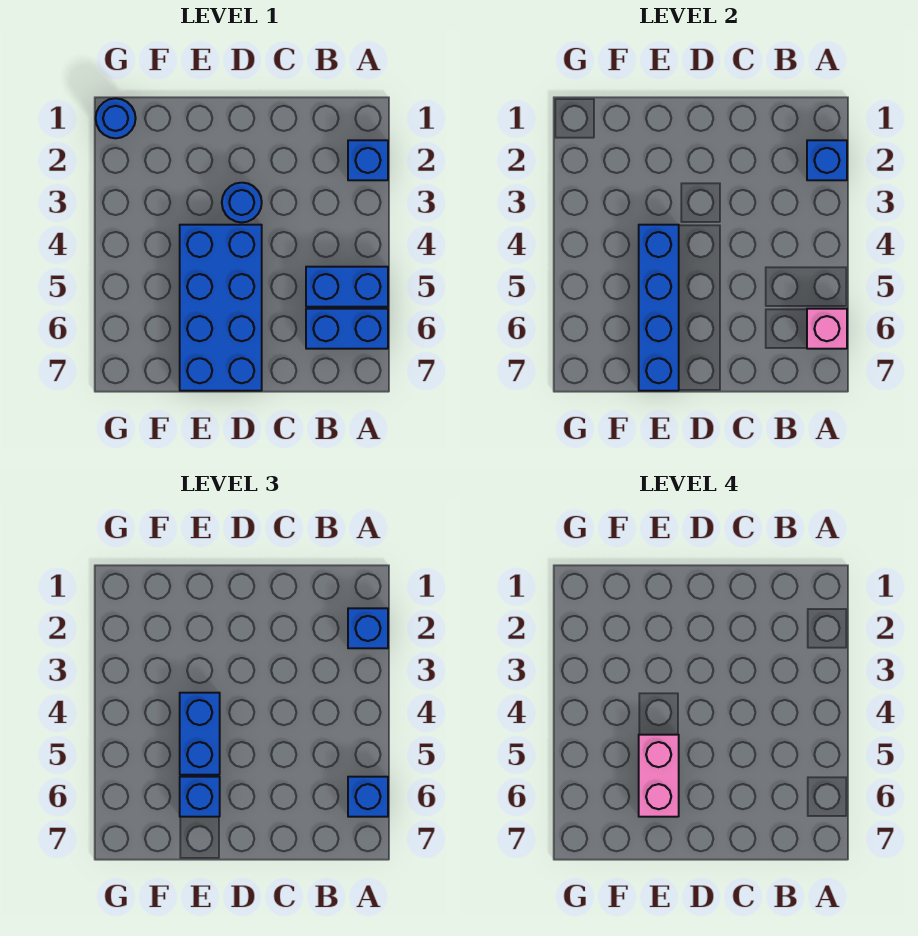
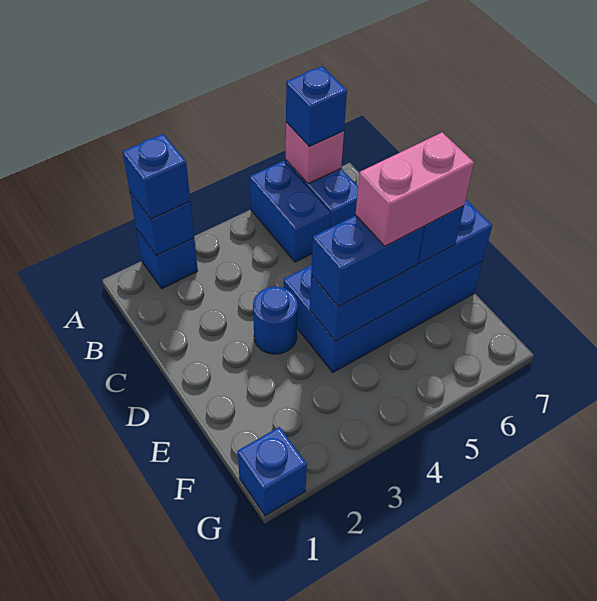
blue round brick G1 level 1 -> blue brick G1 level 1

